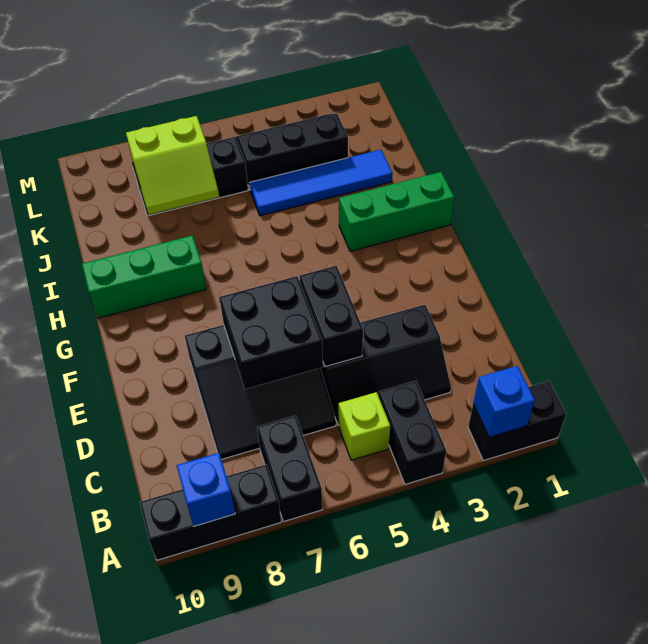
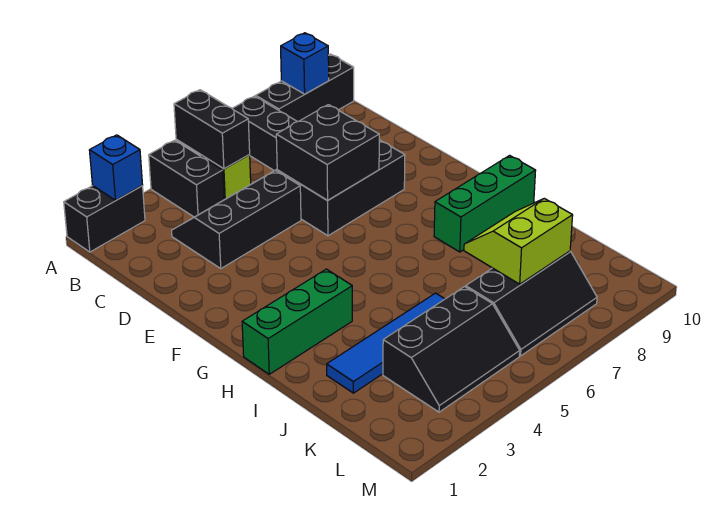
black brick D5:E5 level 2 -> black brick A5:B5 level 2

